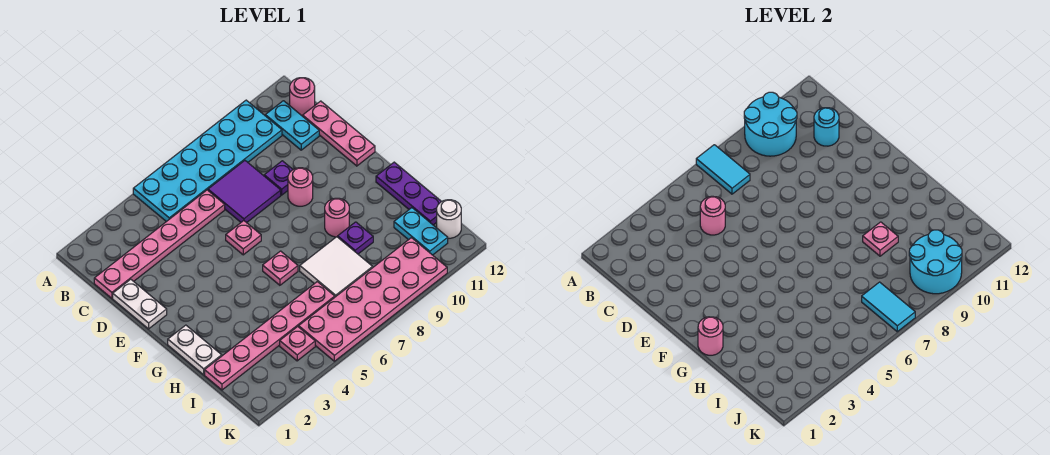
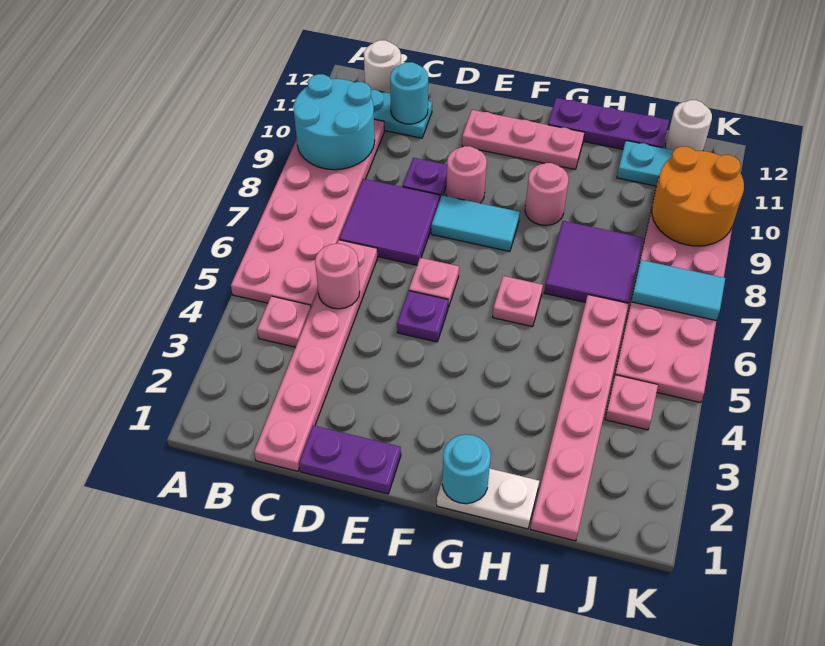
cyan plate A5:B10 level 1 -> pink plate A5:B10 level 1
cyan tile A7:B7 level 2 -> cyan tile E8:F8 level 1
pink round brick B12 level 1 -> white round brick B12 level 1
pink plate C12:E12 level 1 -> pink plate E11:G11 level 1
white plate D1:E1 level 1 -> purple plate D1:E1 level 1
pink round brick G1 level 2 -> cyan round brick G1 level 2
white tile H7:I8 level 1 -> purple tile H7:I8 level 1
purple plate H9 level 1 -> purple plate E5 level 1
pink plate H9 level 2 -> pink plate B4 level 1
cyan round brick J9:K10 level 2 -> orange round brick J9:K10 level 2

